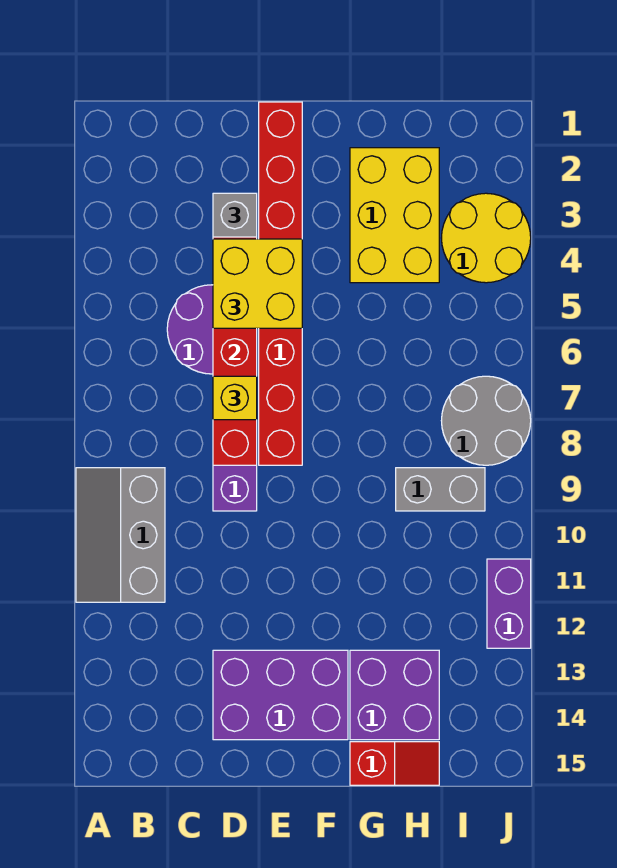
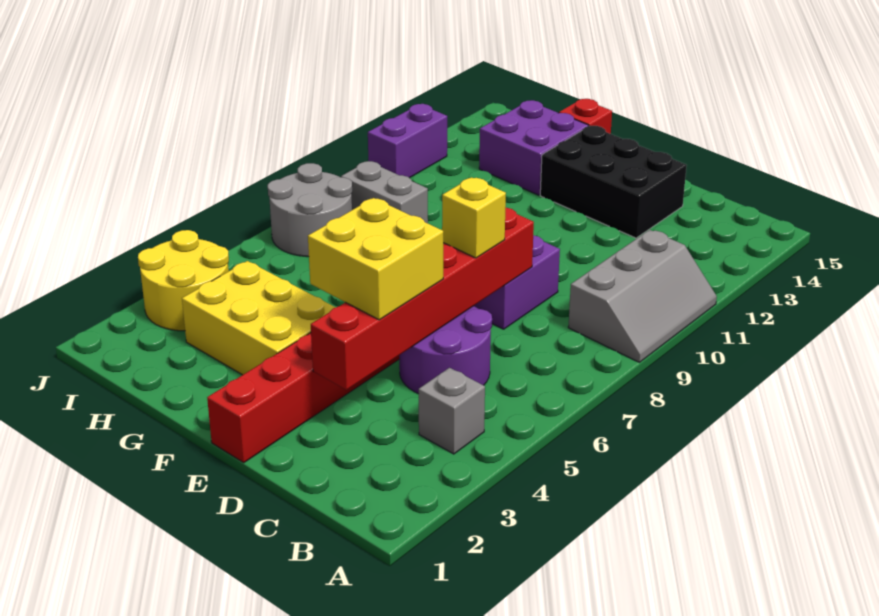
grey brick D3 level 3 -> grey brick B4 level 1
purple brick D13:F14 level 1 -> black brick D13:F14 level 1
yellow brick G2:H4 level 1 -> yellow brick F3:H4 level 1

